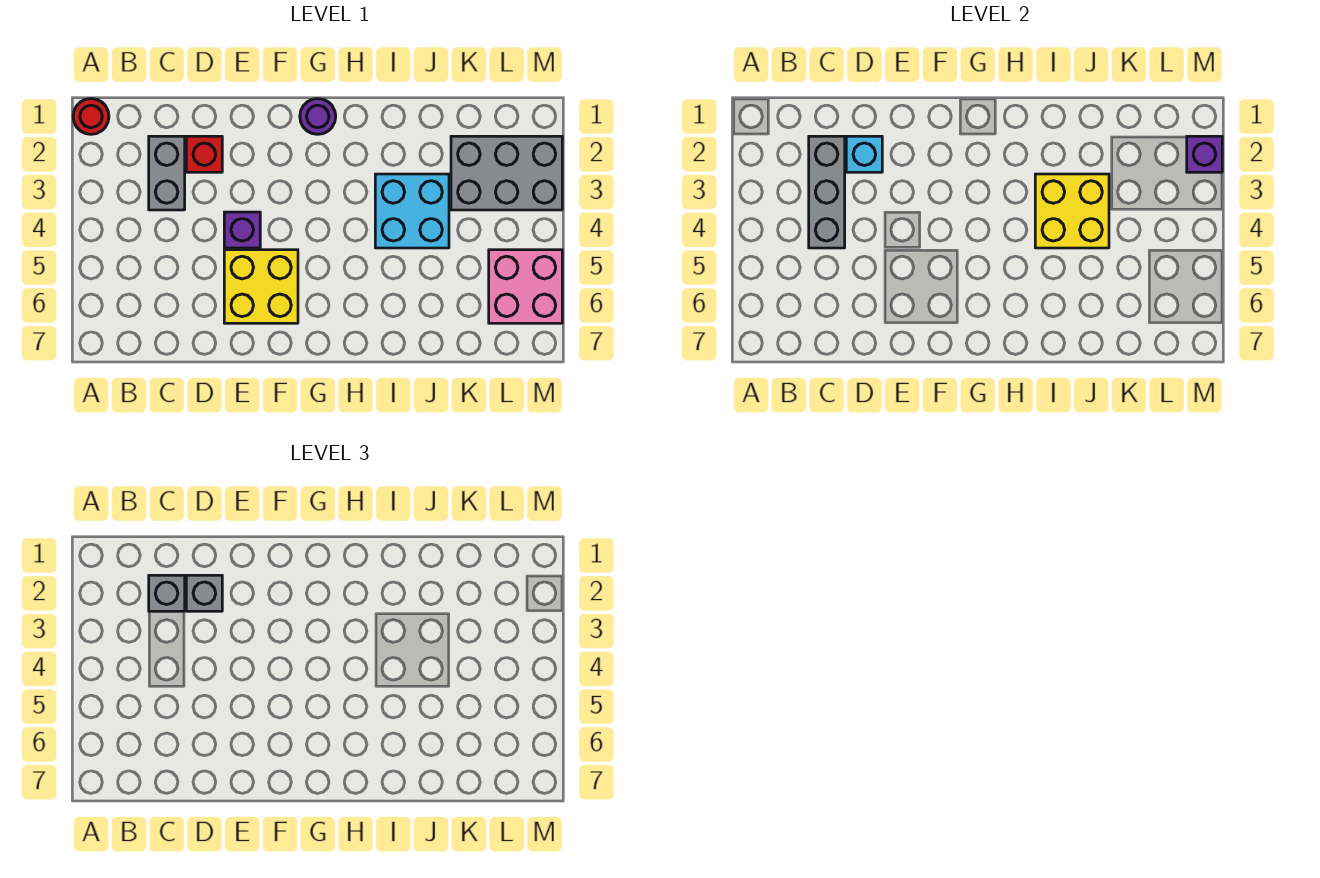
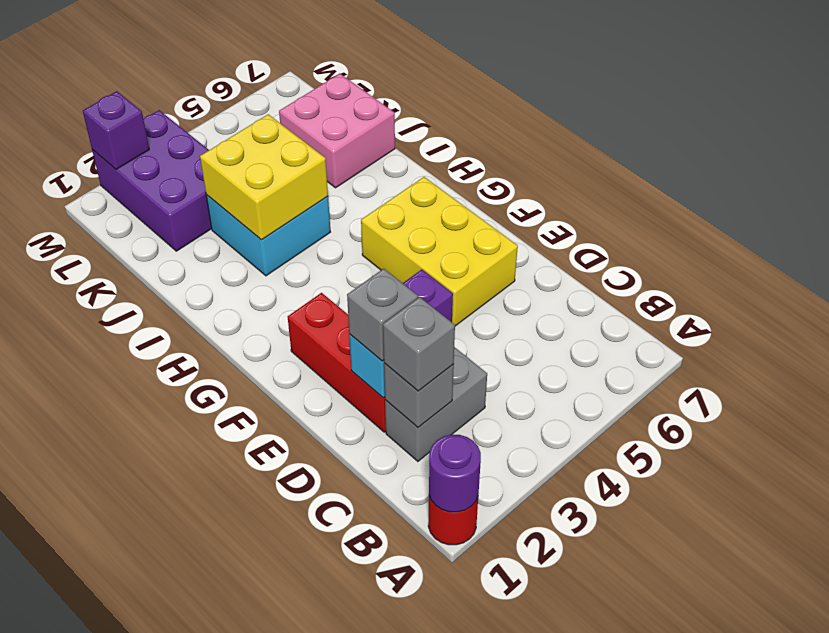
grey brick C2:C4 level 2 -> grey brick C2 level 2
red brick D2 level 1 -> red brick D2:F2 level 1
yellow brick E5:F6 level 1 -> yellow brick E5:G6 level 1
purple round brick G1 level 1 -> purple round brick A1 level 2
grey brick K2:M3 level 1 -> purple brick K2:M3 level 1
pink brick L5:M6 level 1 -> pink brick J6:K7 level 1

